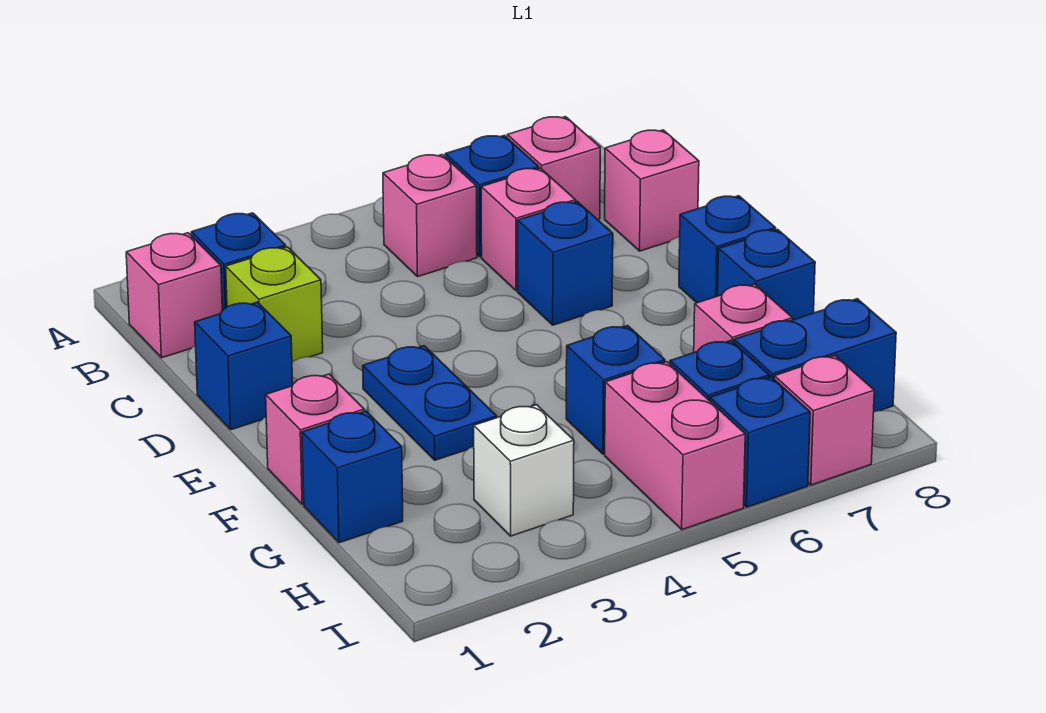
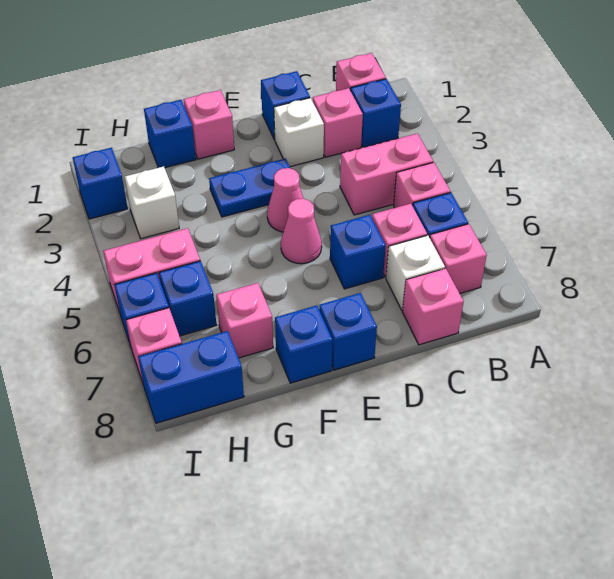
none -> pink brick B4:C4 level 1
lime brick C2 level 1 -> pink brick C2 level 1
none -> white brick C7 level 1
none -> white brick D2 level 1
none -> pink cone E4 level 1
none -> pink cone E5 level 1
blue brick G5 level 1 -> blue brick I2 level 1
blue brick H7:H8 level 1 -> blue brick H8:I8 level 1

